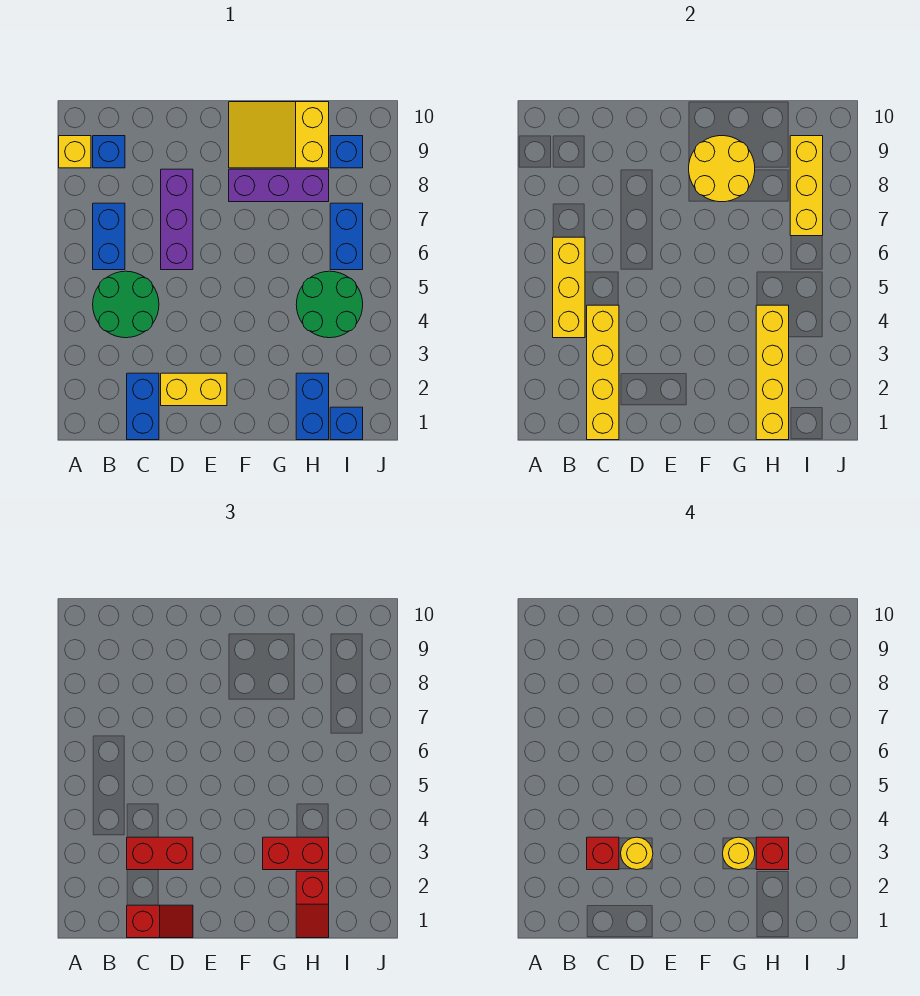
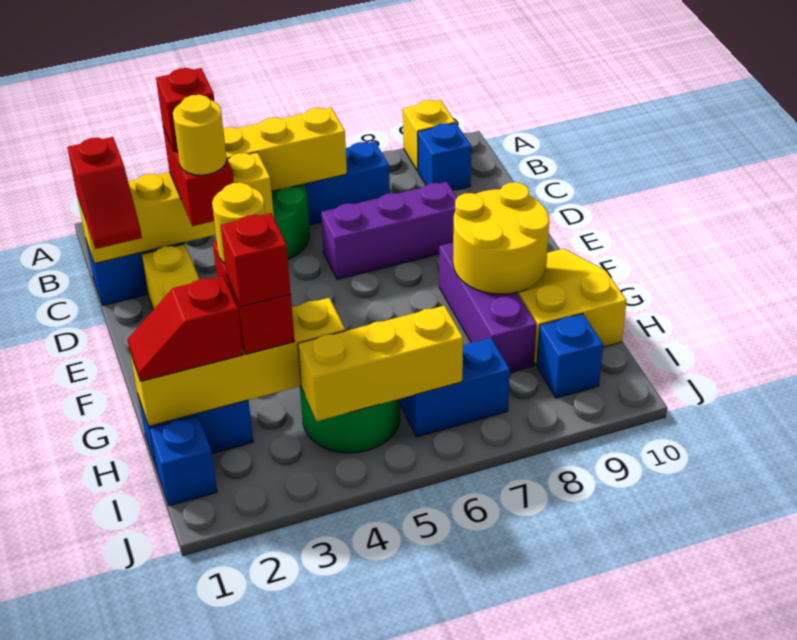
yellow brick I7:I9 level 2 -> yellow brick I4:I6 level 2

